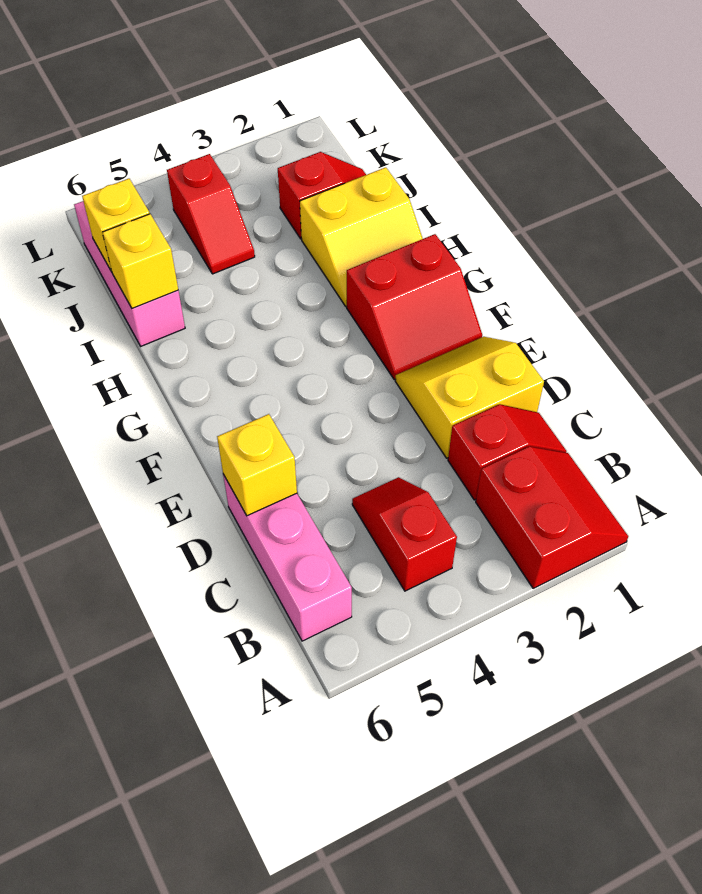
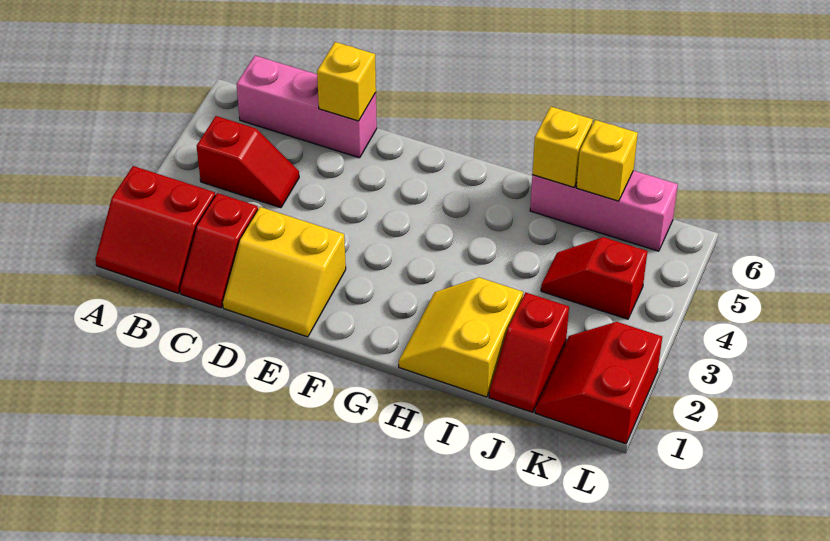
yellow slope D1:E2 level 1 top D -> yellow slope D1:E2 level 1 top 2
red slope F1:G2 level 1 top G -> red slope K1:L2 level 1 top L

